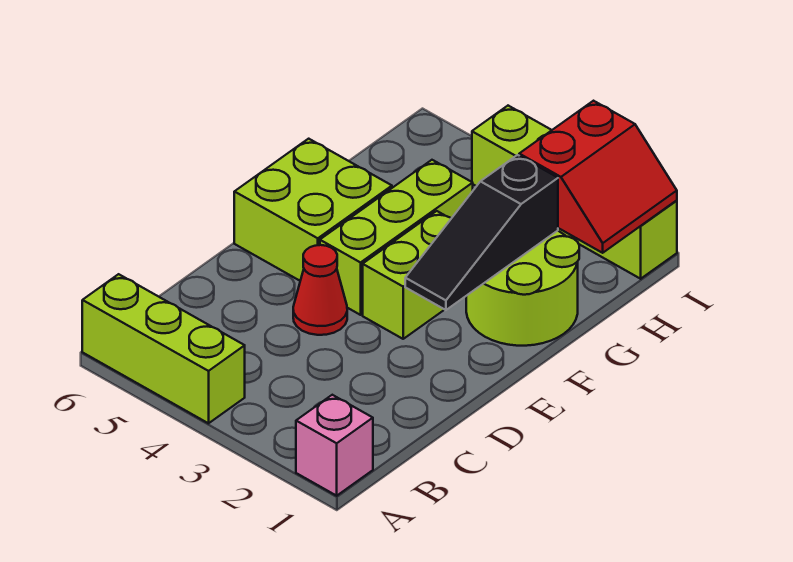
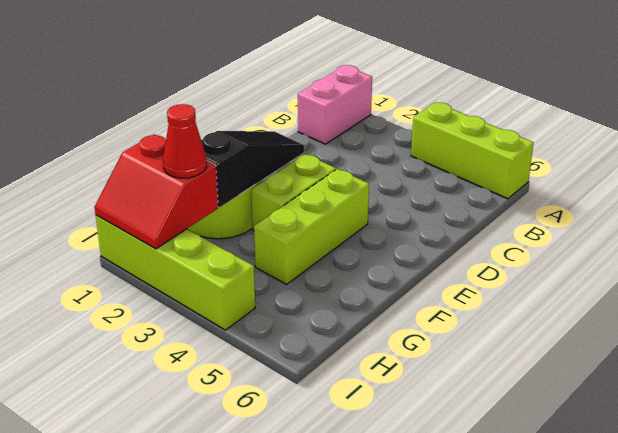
pink brick A1 level 1 -> pink brick A1:B1 level 1
red cone D4 level 1 -> red cone H2 level 3
lime brick E5:F6 level 1 -> none
red slope H1:I2 level 2 top 2 -> red slope H1:I2 level 2 top H

